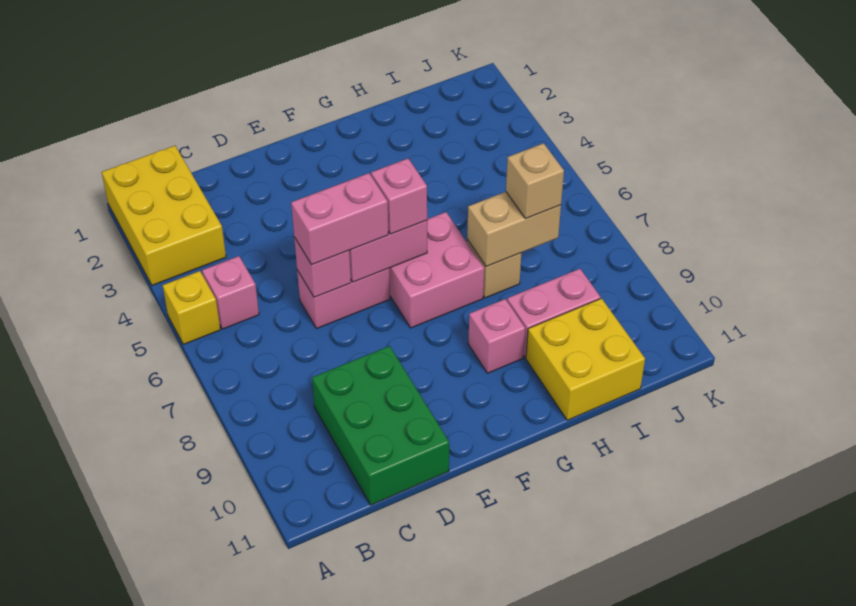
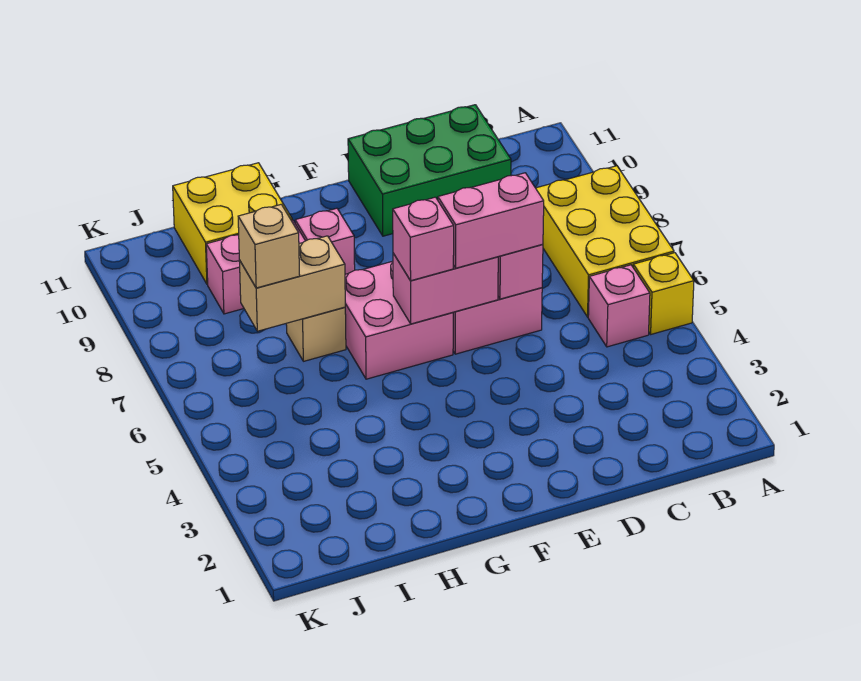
yellow brick A1:B3 level 1 -> yellow brick A6:B8 level 1
green brick C9:D11 level 1 -> green brick C10:E11 level 1

